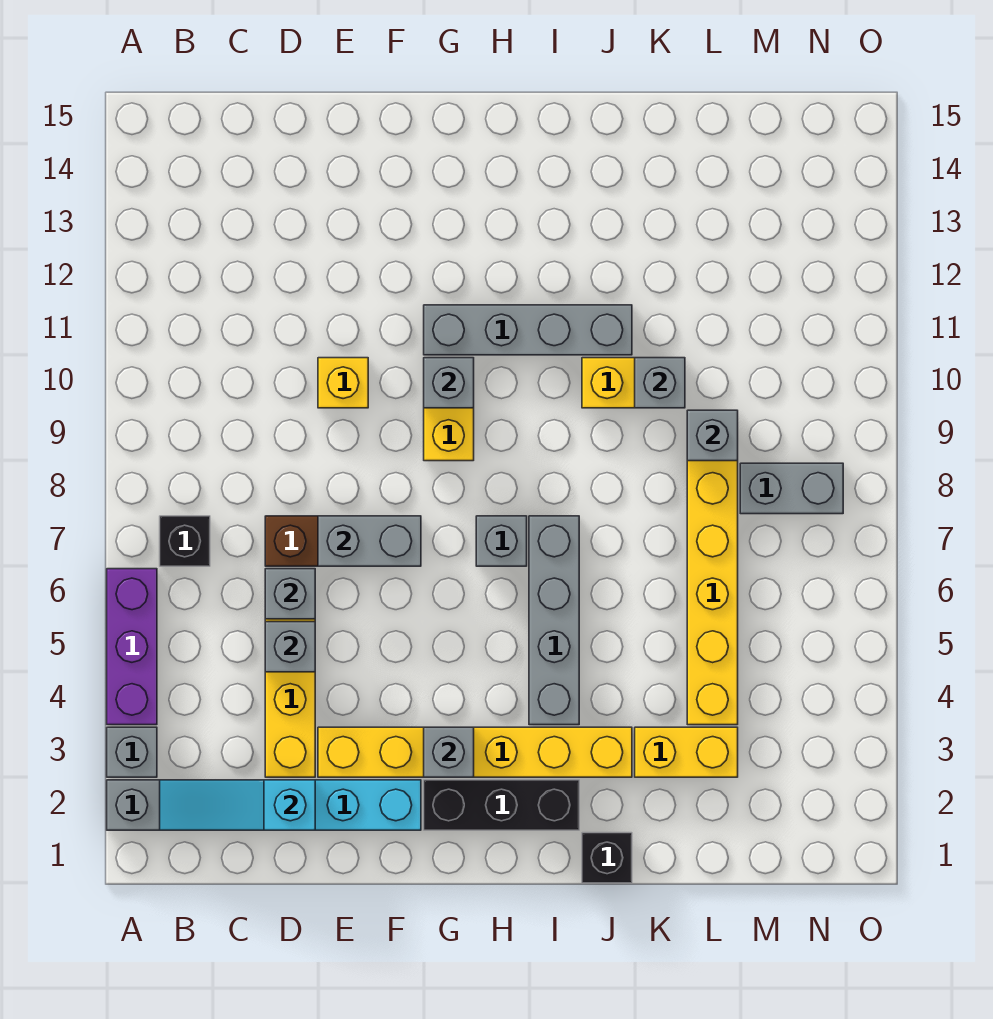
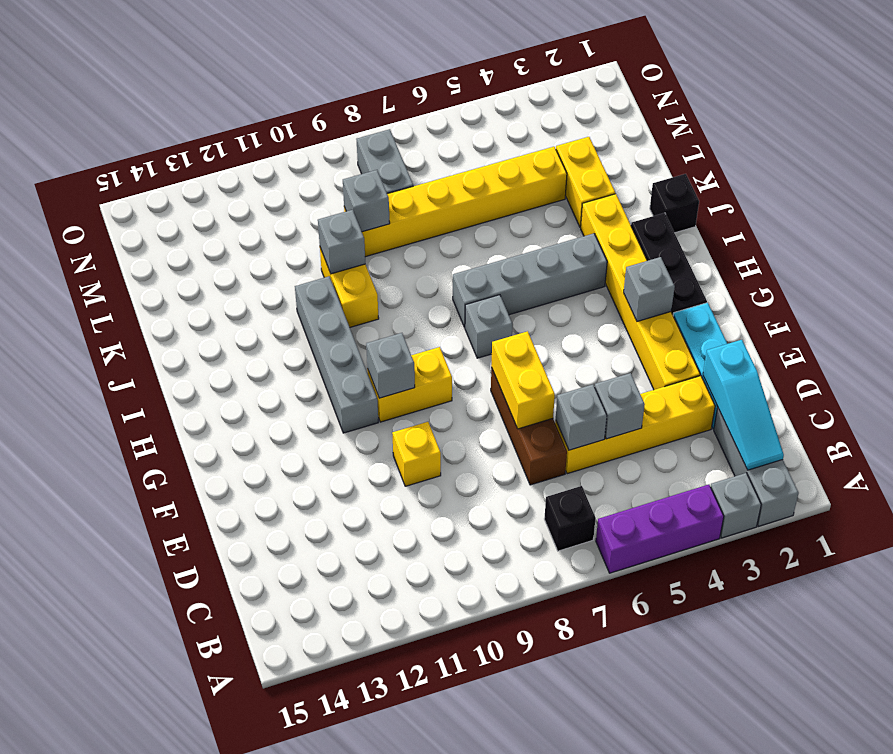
grey brick E7:F7 level 2 -> yellow brick E7:F7 level 2

